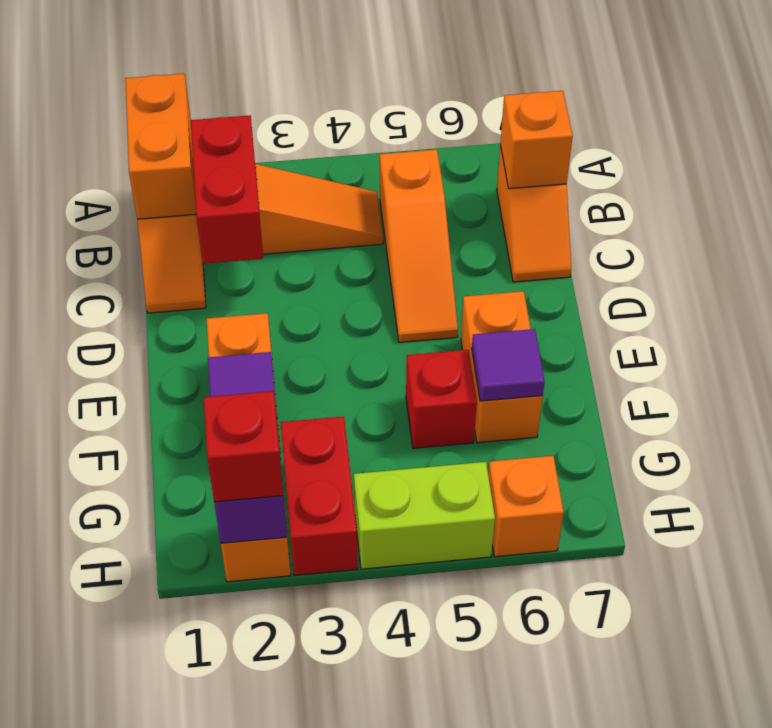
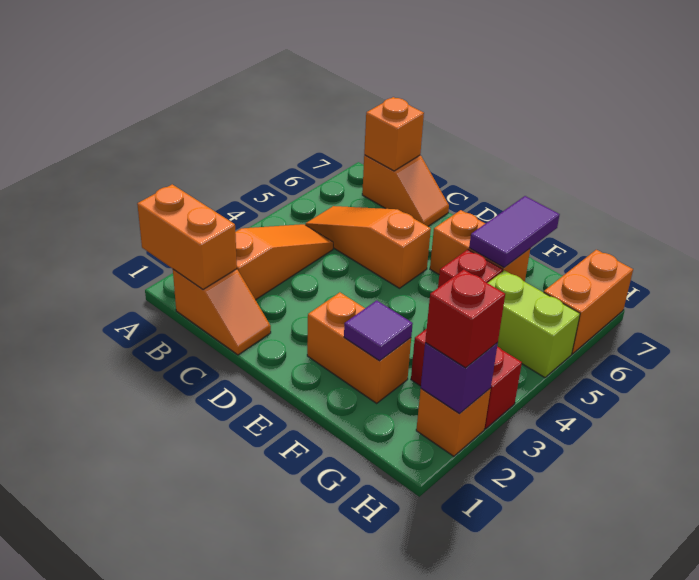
red brick B2:C2 level 2 -> none
orange slope B5:D5 level 1 top B -> orange slope B5:D5 level 1 top D
purple tile F6 level 2 -> purple tile F6:F7 level 2
lime brick H4:H5 level 1 -> lime brick G5:H5 level 1
orange brick H6 level 1 -> orange brick H6:H7 level 1

